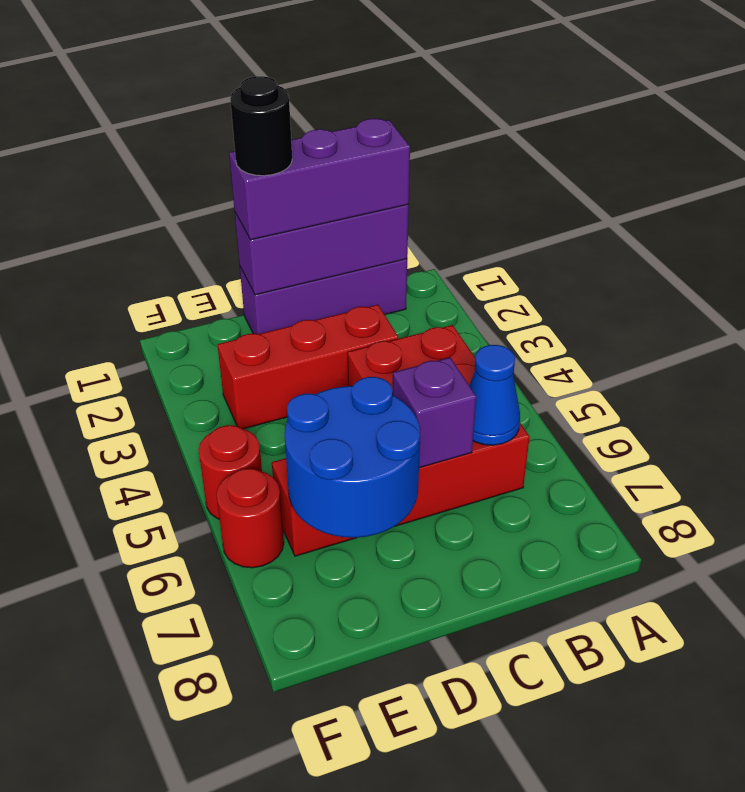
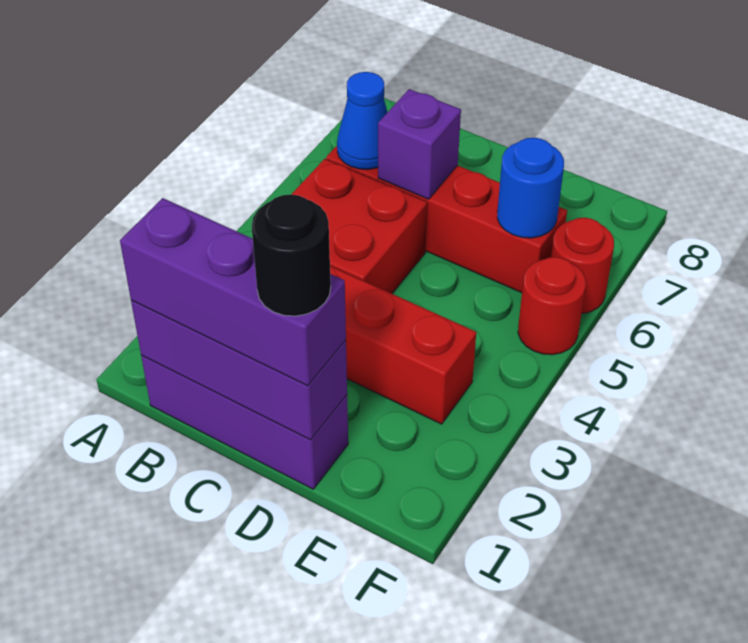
blue round brick D6:E7 level 2 -> blue round brick E6 level 2

